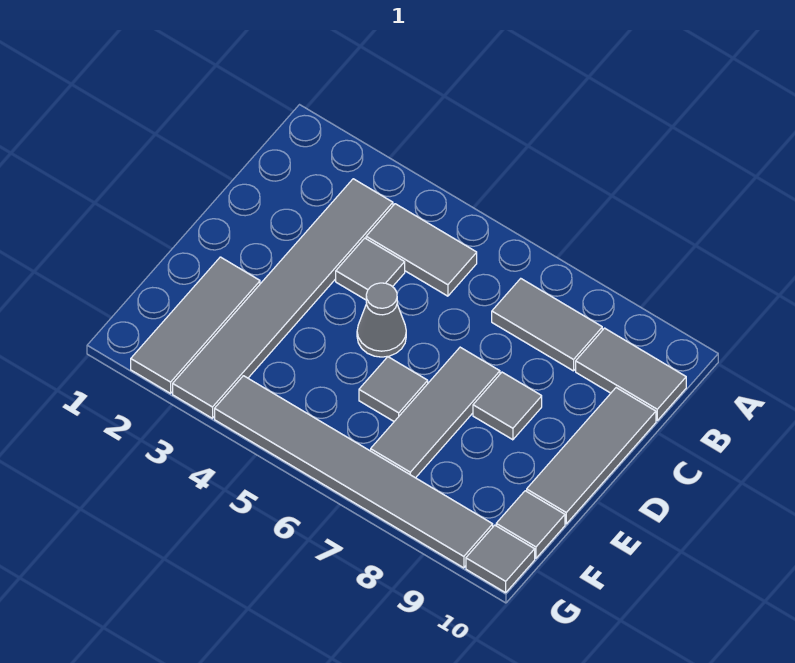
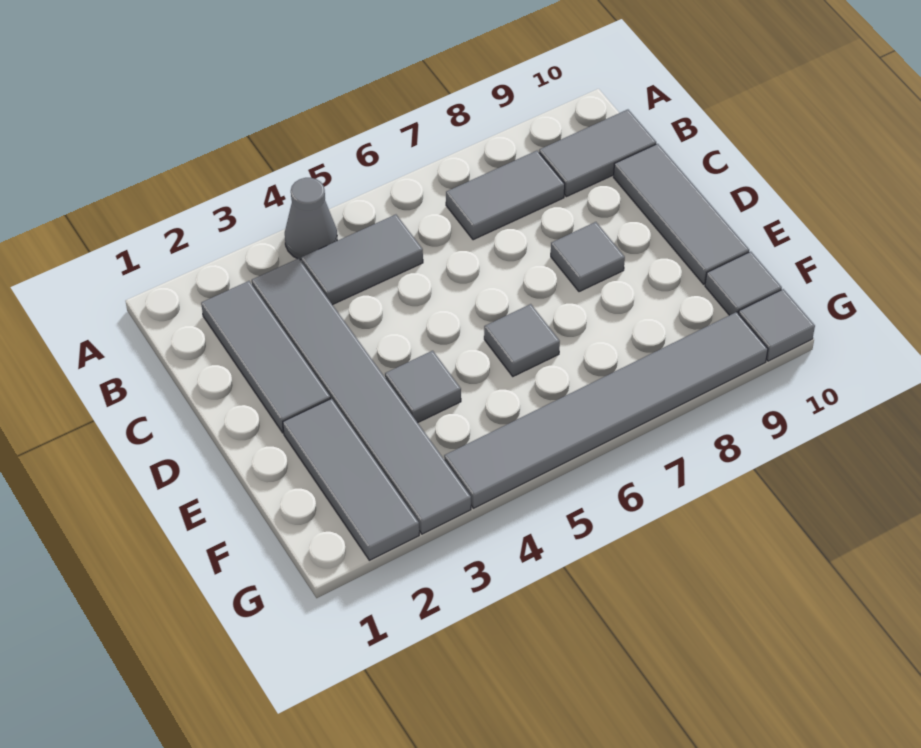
grey tile C4 level 1 -> grey tile E4 level 1
grey cone D5 level 1 -> grey cone A4 level 1
grey tile D7:F7 level 1 -> grey tile B2:D2 level 1

